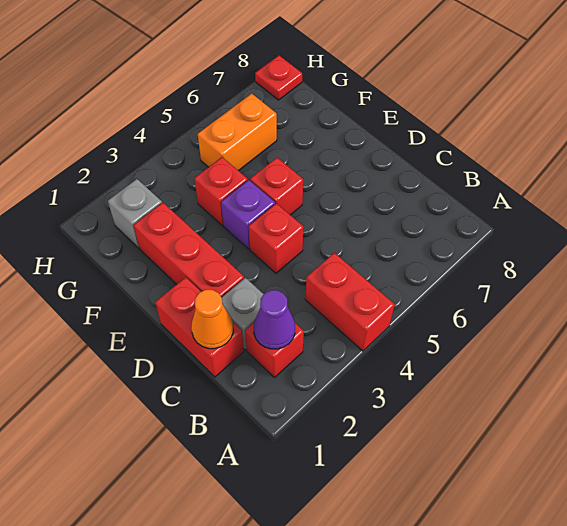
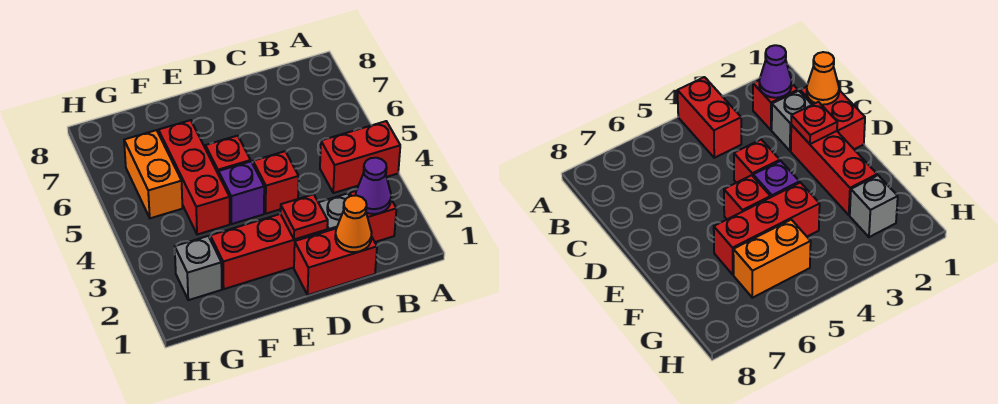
red brick F4 level 1 -> red brick F4:F6 level 1
red plate H8 level 1 -> red plate D2 level 2

